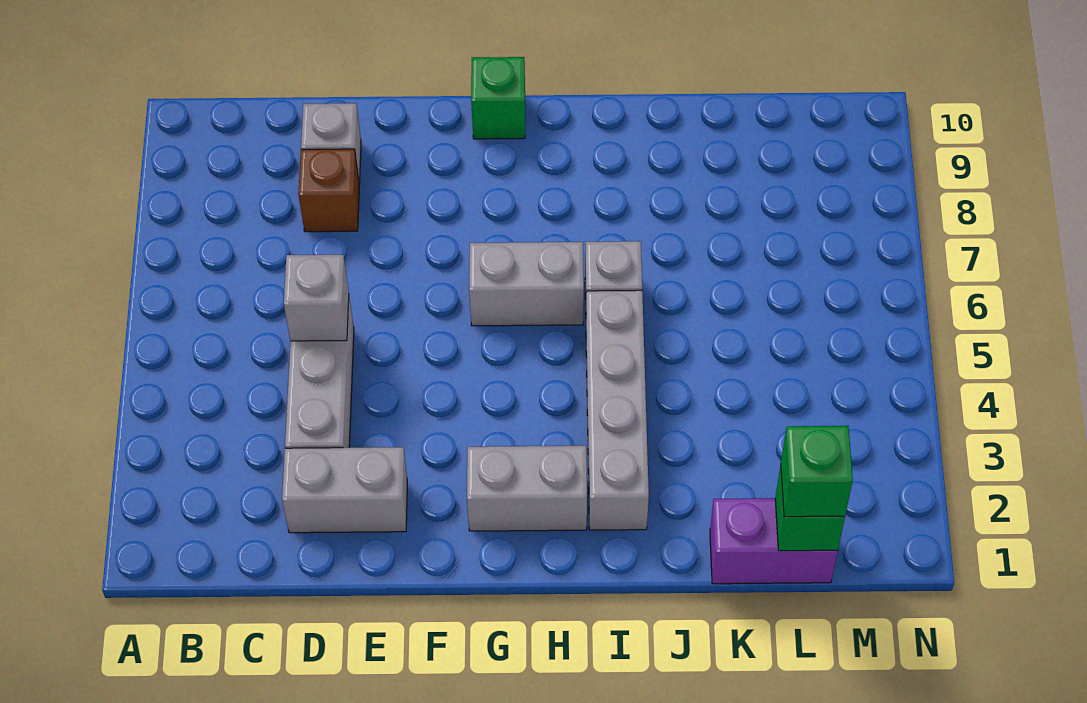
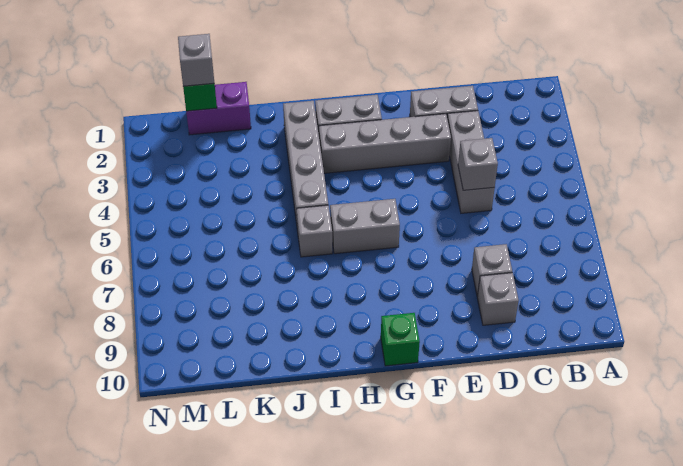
brown brick D8 level 1 -> grey brick D8 level 1
none -> grey brick E3:H3 level 1
green brick L1 level 3 -> grey brick L1 level 3

